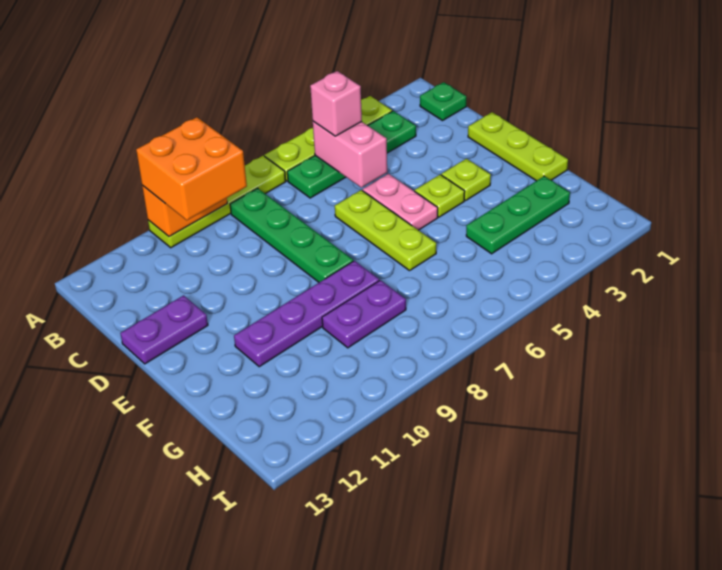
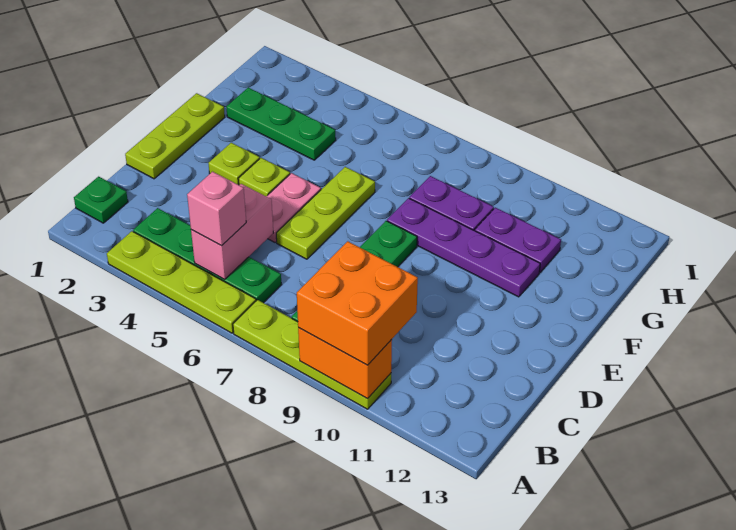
purple plate D12:D13 level 1 -> purple plate G10:G11 level 1

